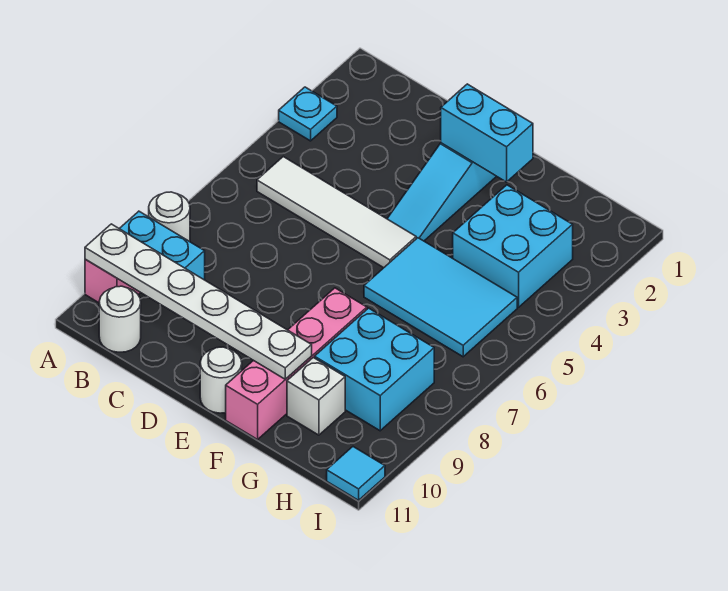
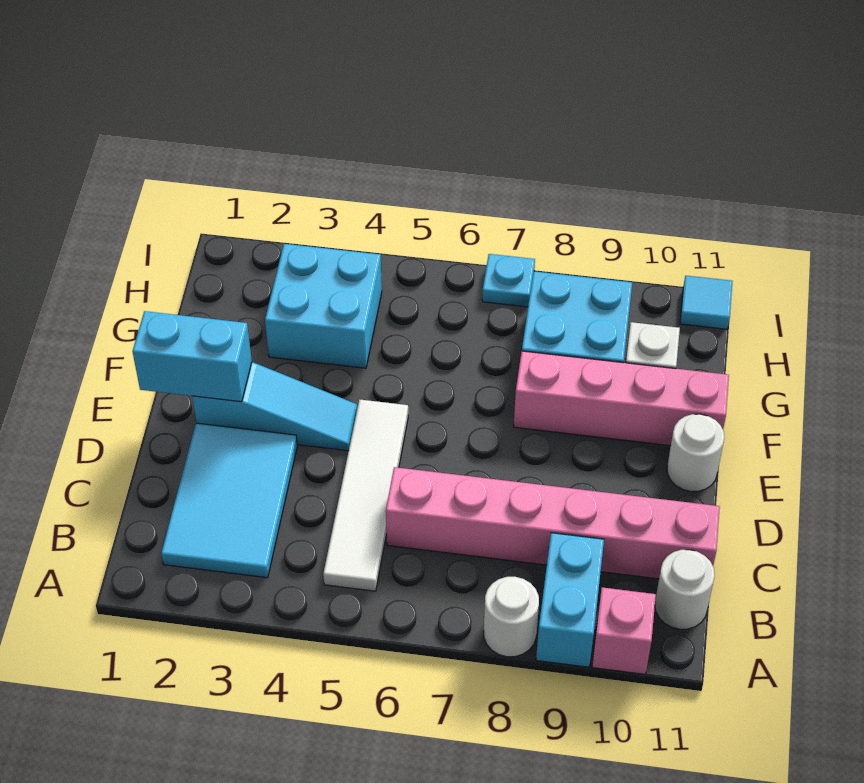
cyan plate A3 level 1 -> cyan plate I7 level 1
white plate A10:F10 level 2 -> none
none -> pink brick C6:C11 level 1
cyan brick E2:F2 level 2 -> cyan brick E1:E2 level 2
cyan tile F5:H6 level 1 -> cyan tile B2:D3 level 1

